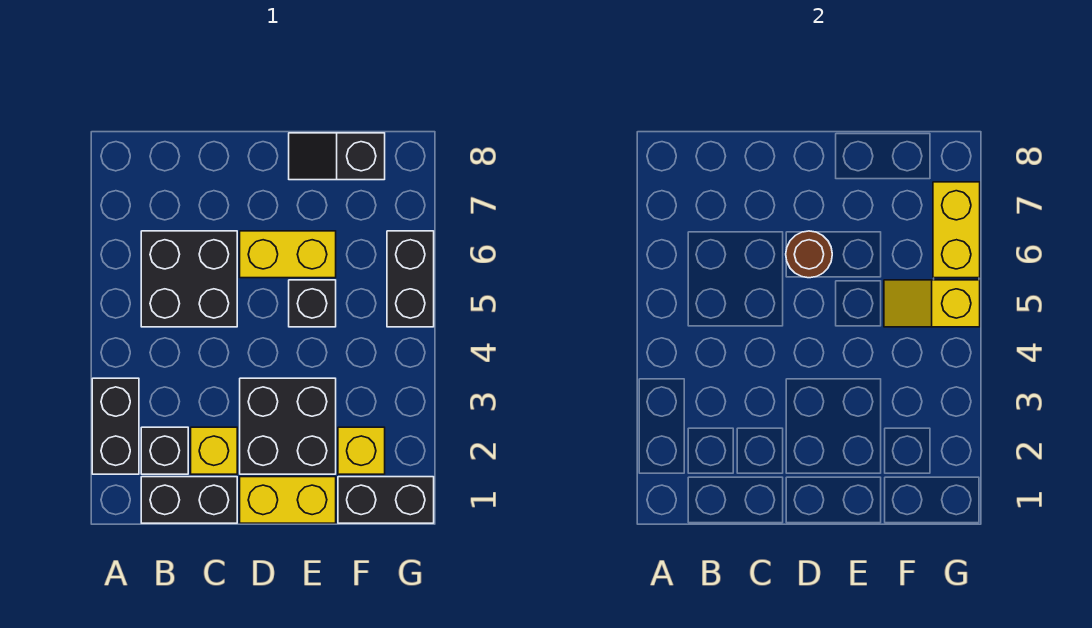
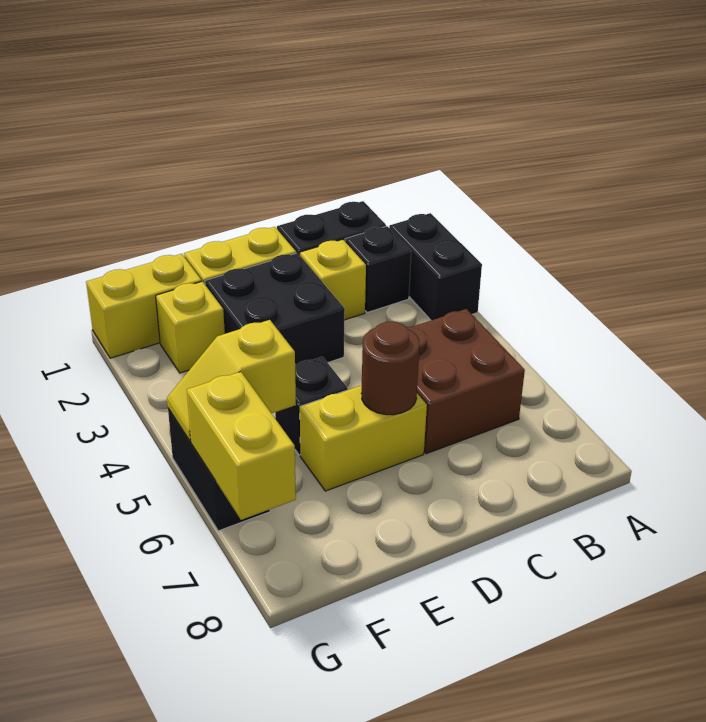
black brick B5:C6 level 1 -> brown brick B5:C6 level 1
black slope E8:F8 level 1 top F -> none
black brick F1:G1 level 1 -> yellow brick F1:G1 level 1
yellow slope F5:G5 level 2 top G -> yellow slope F5:G5 level 2 top F

